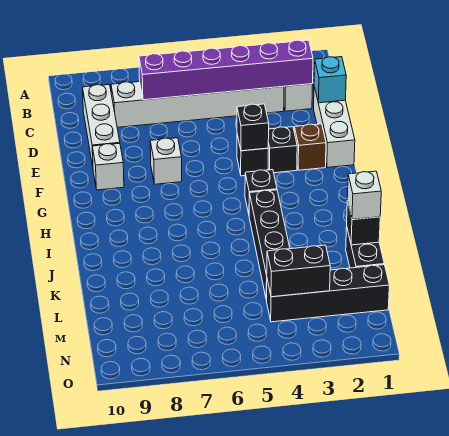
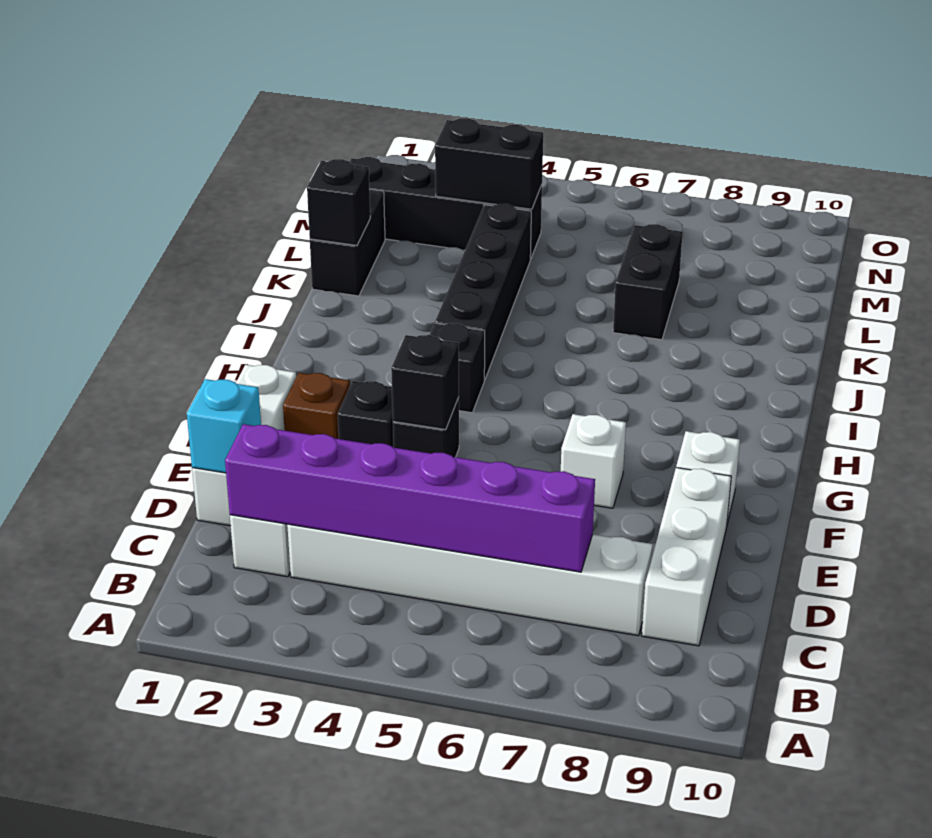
white brick K1 level 3 -> none
none -> black brick K7:L7 level 1

